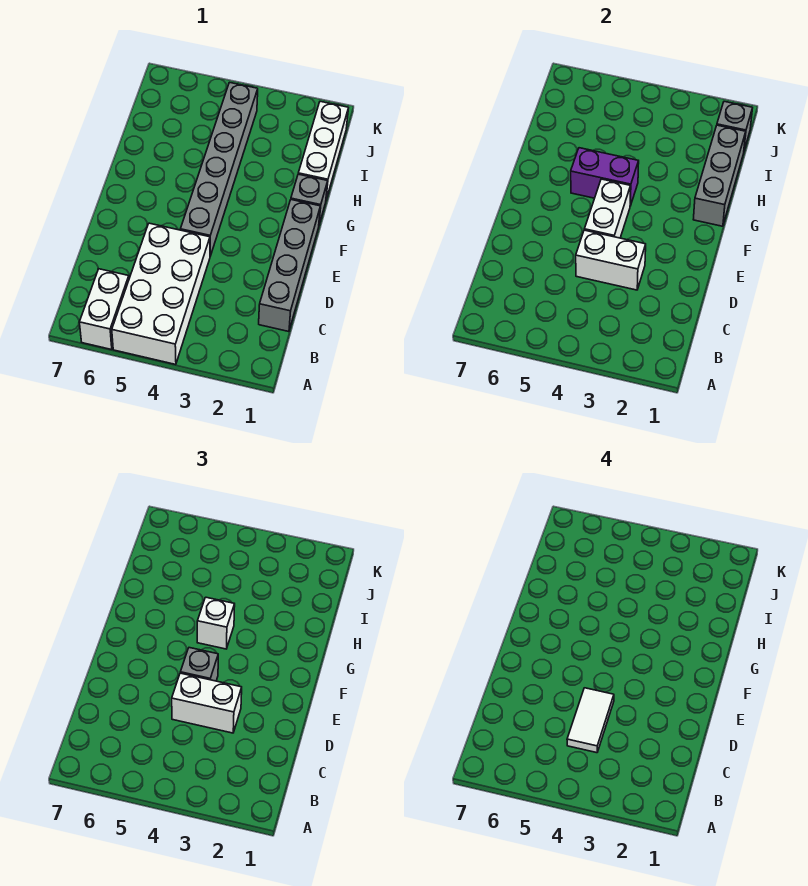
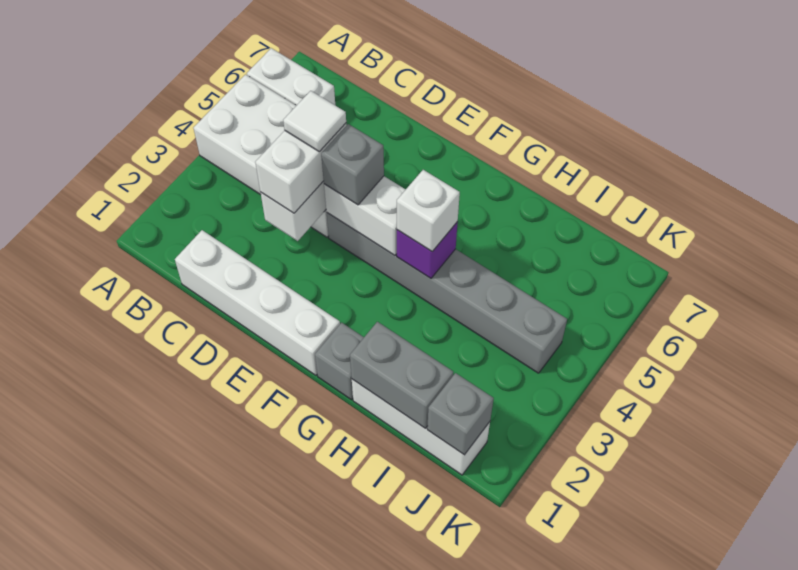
grey brick C1:F1 level 1 -> white brick C1:F1 level 1
white tile C4:D4 level 4 -> white tile D4 level 4
grey brick G1:I1 level 2 -> grey brick H1:I1 level 2
purple brick G4:G5 level 2 -> purple brick G4 level 2

